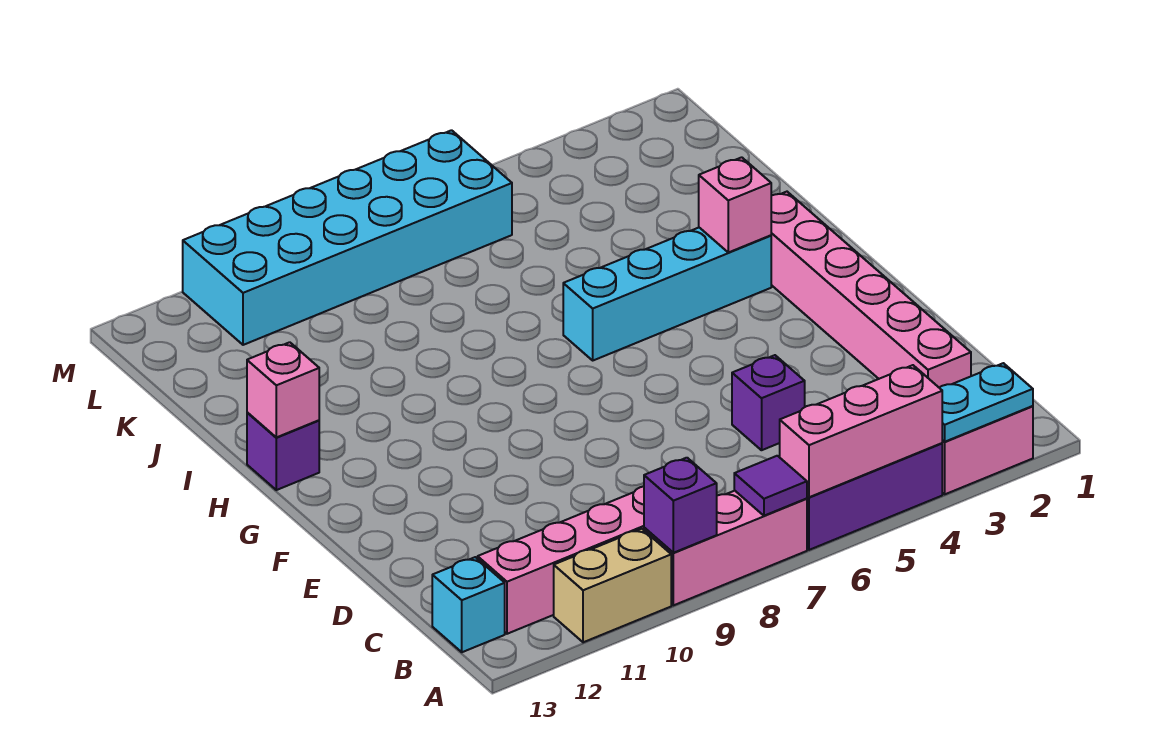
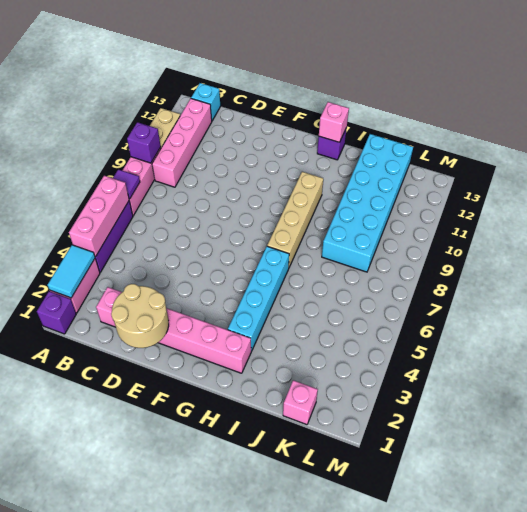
cyan plate A2:A3 level 2 -> cyan tile A2:A3 level 2
none -> tan round brick D1:E2 level 2
purple brick D5 level 1 -> purple brick A1 level 1
pink brick H3 level 2 -> pink brick K1 level 1
none -> tan brick H7:H10 level 1
cyan brick L6:M11 level 1 -> cyan brick J8:K13 level 1

